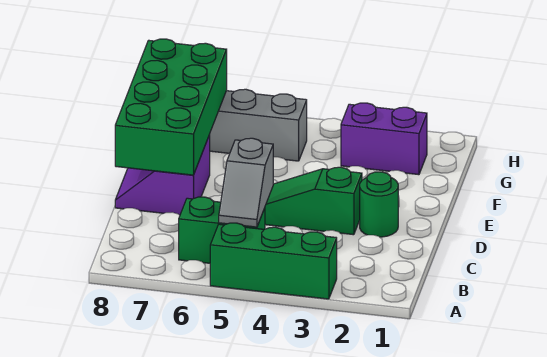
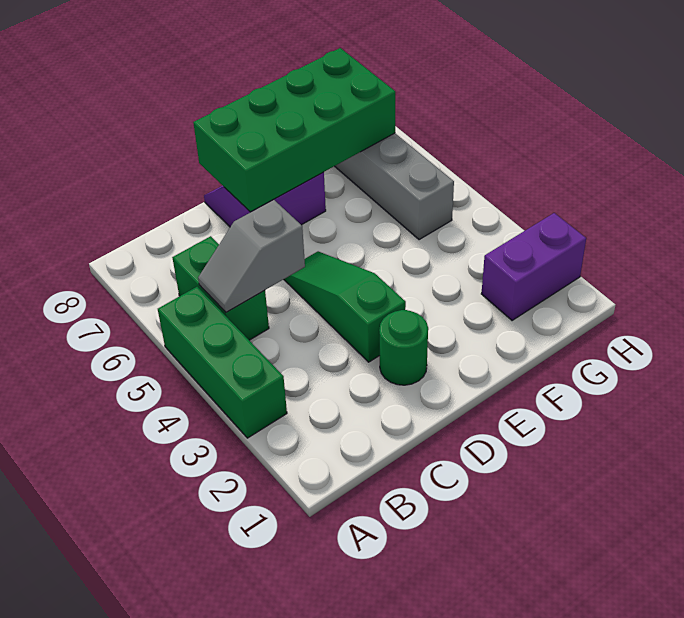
purple brick G2:G3 level 1 -> purple brick G2:H2 level 1

